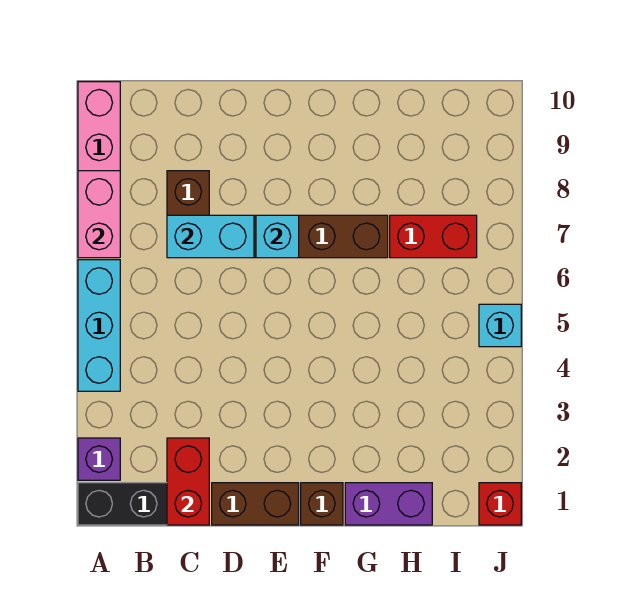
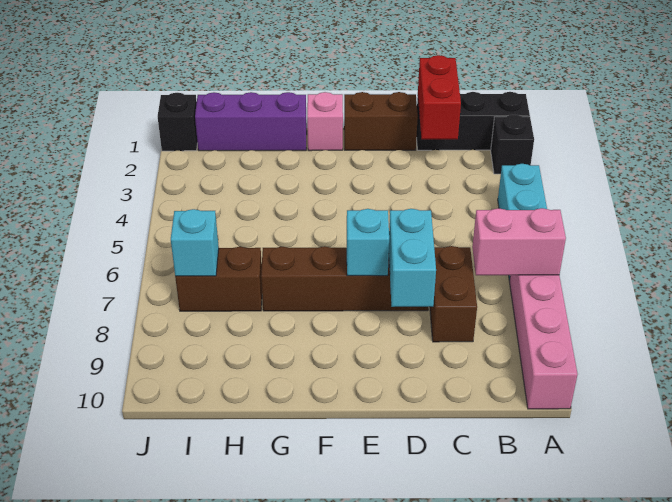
purple brick A2 level 1 -> black brick A2 level 1
pink brick A7:A8 level 2 -> pink brick A7:B7 level 2
cyan brick C7:D7 level 2 -> cyan brick D7:D8 level 2
brown brick F1 level 1 -> pink brick F1 level 1
purple brick G1:H1 level 1 -> purple brick G1:I1 level 1
red brick H7:I7 level 1 -> brown brick H7:I7 level 1
red brick J1 level 1 -> black brick J1 level 1
cyan brick J5 level 1 -> cyan brick I7 level 2

